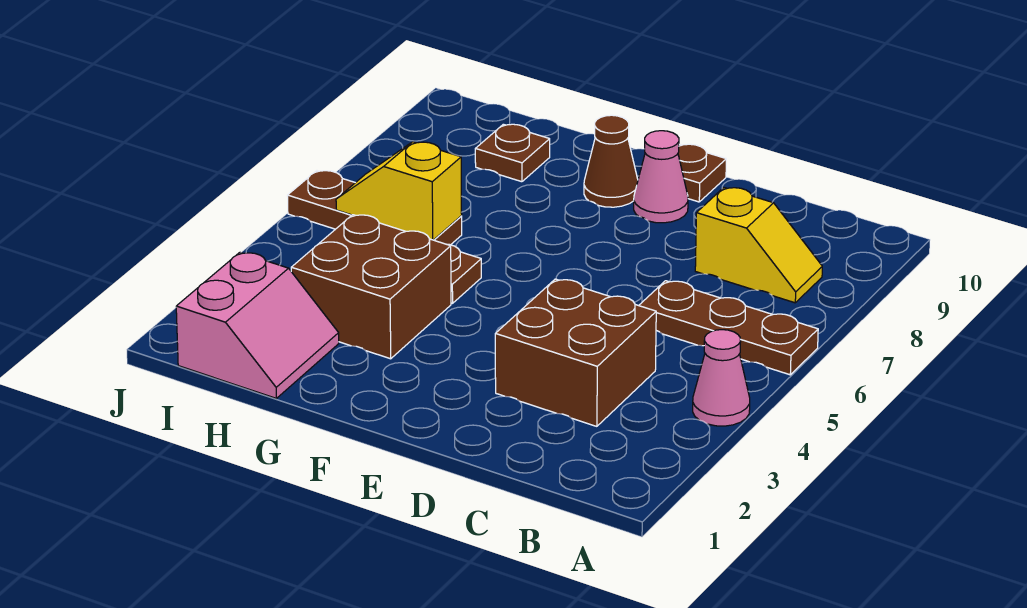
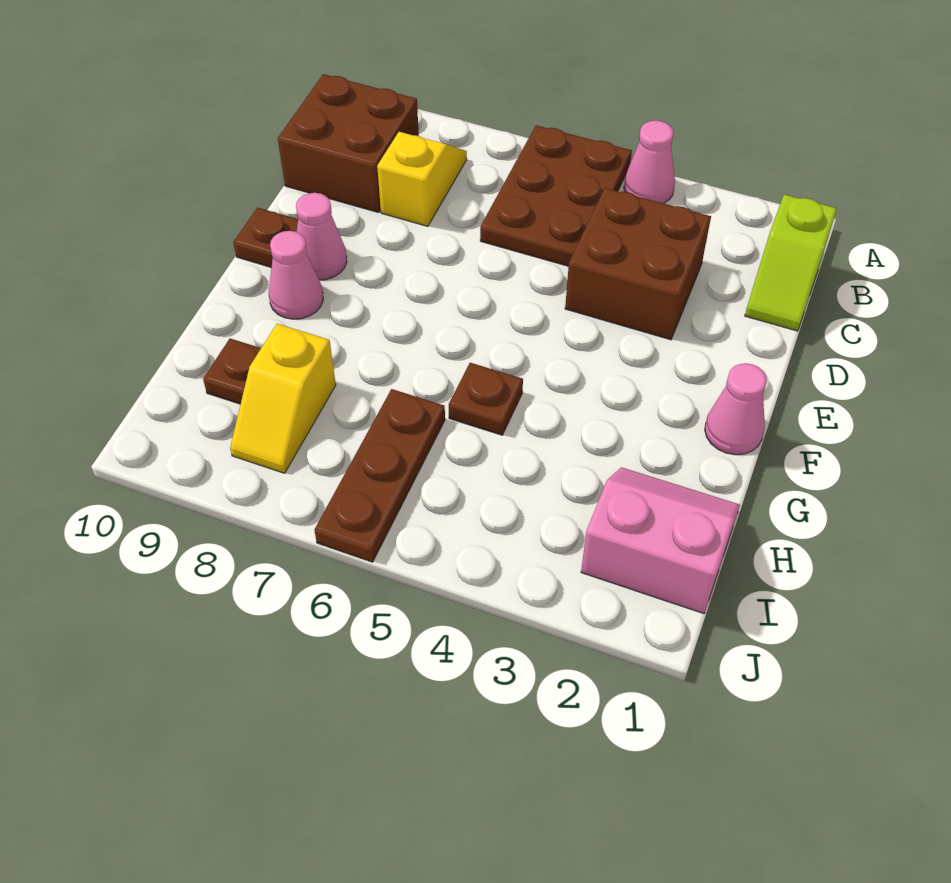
brown plate A6:C6 level 1 -> brown plate A5:C6 level 1
none -> lime slope B1:C1 level 1 top B
none -> pink cone F1 level 1
brown cone F9 level 1 -> pink cone F9 level 1
brown brick G3:H4 level 1 -> brown brick B9:C10 level 1
yellow slope H6:I6 level 2 top H -> yellow slope H8:I8 level 1 top H

